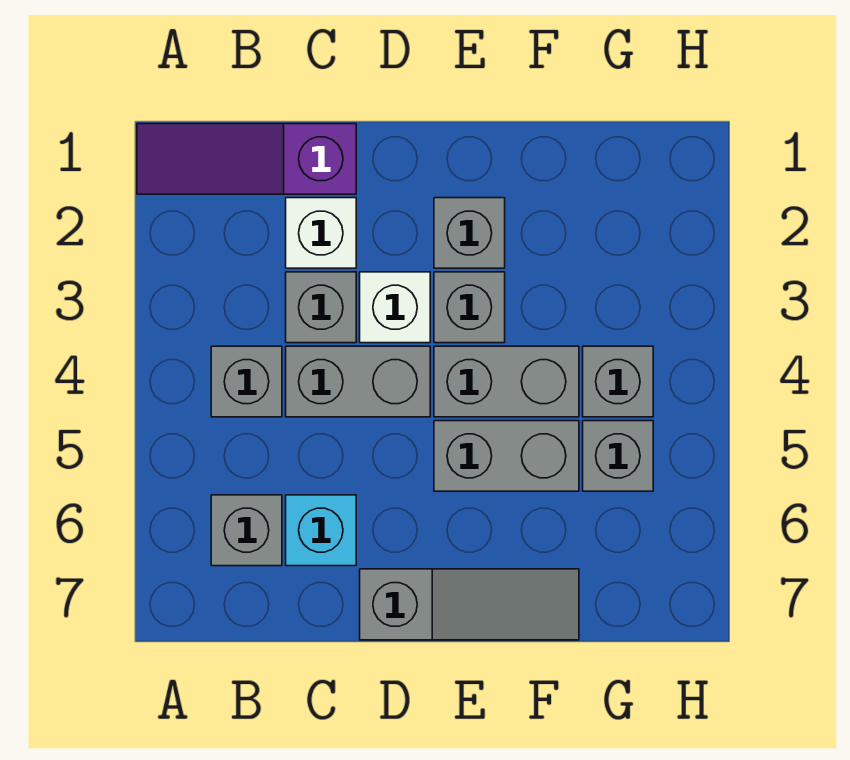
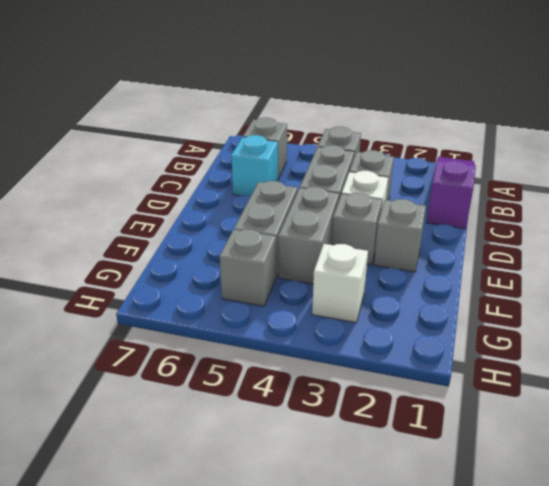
white brick C2 level 1 -> white brick G3 level 1
grey slope D7:F7 level 1 top D -> none
grey brick G4 level 1 -> none

